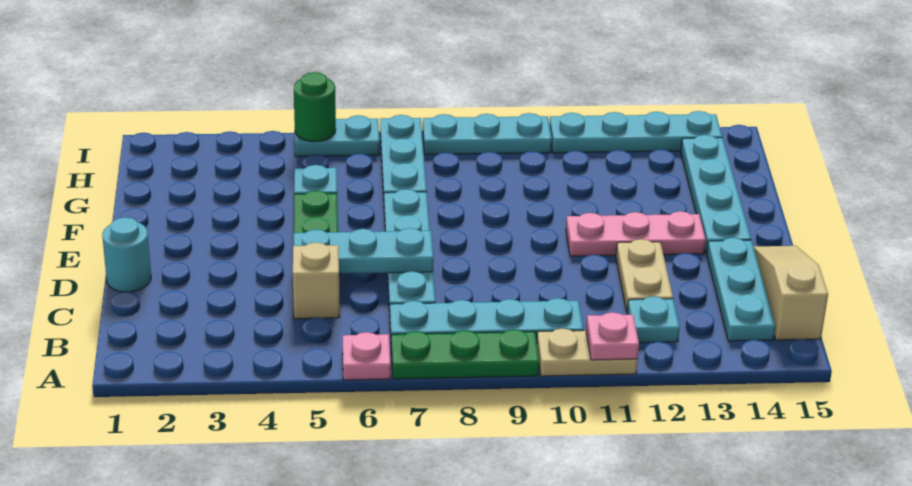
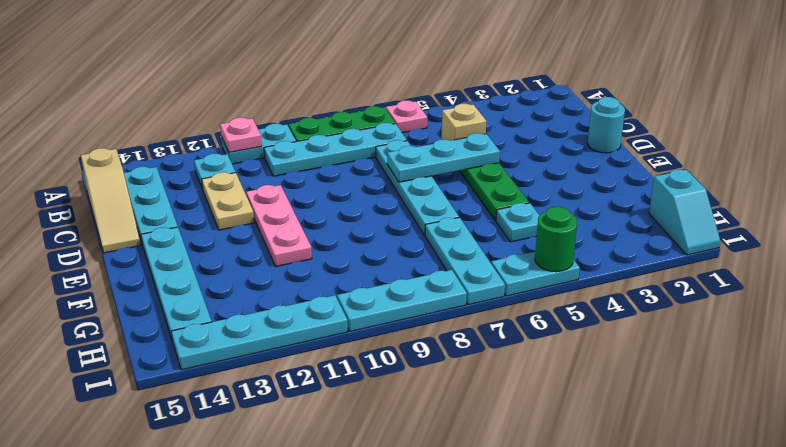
tan plate A10:A11 level 1 -> cyan plate A10:A11 level 1
pink plate E11:E13 level 1 -> pink plate D11:F11 level 1
none -> cyan slope H1:I1 level 1 top H

